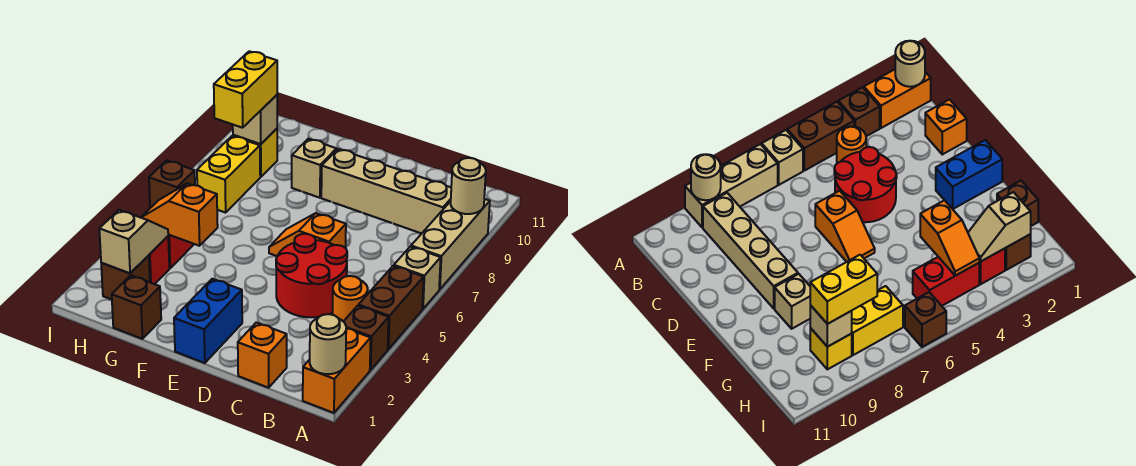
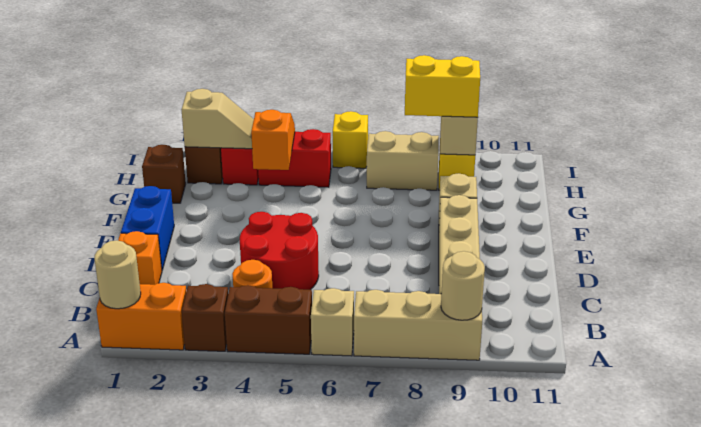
orange slope D6:E6 level 1 top D -> none
blue brick E1:E2 level 1 -> blue brick D1:E1 level 1
yellow brick H7:H8 level 1 -> tan brick H7:H8 level 1
brown brick I6 level 1 -> yellow brick I6 level 1

